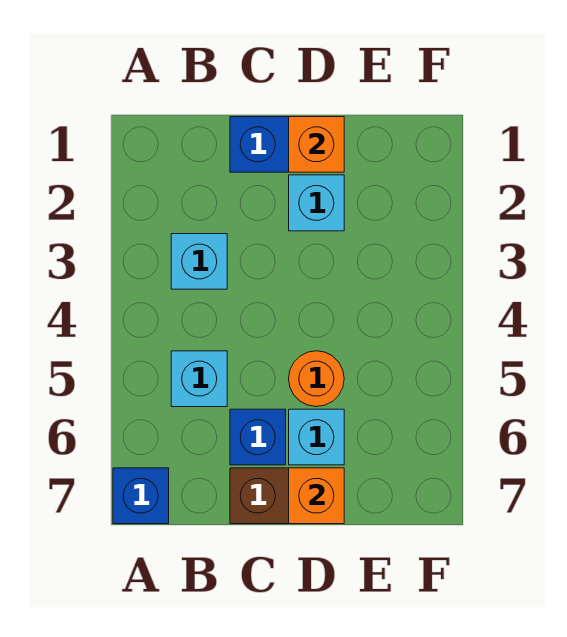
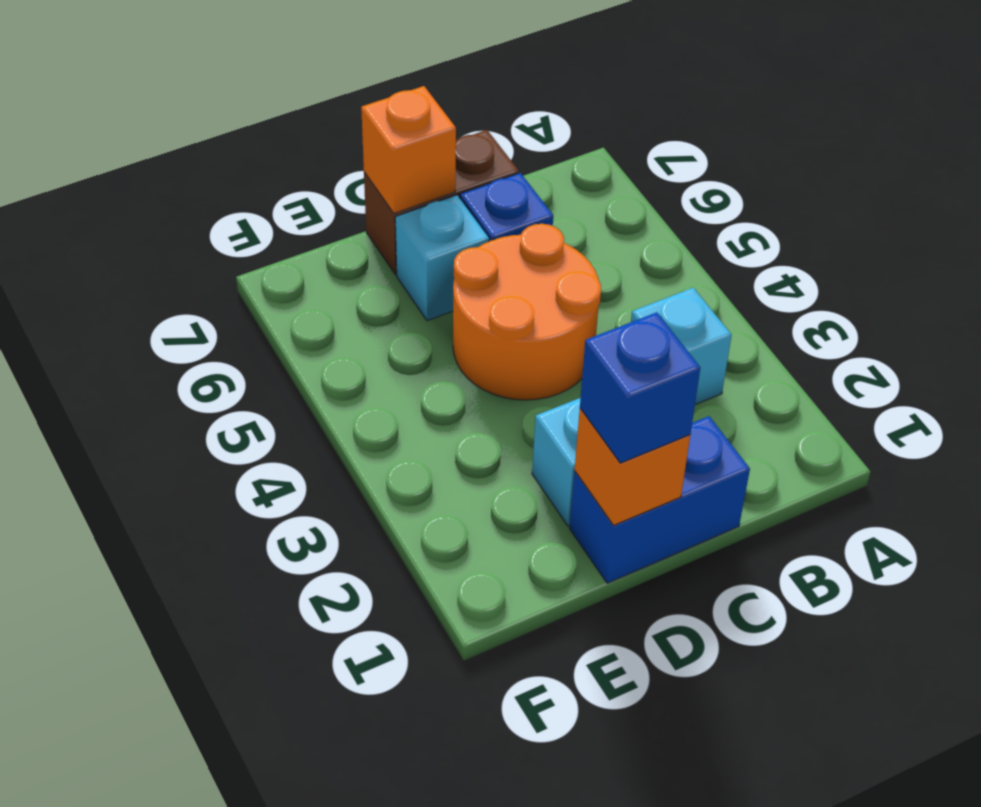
blue brick A7 level 1 -> blue brick D1 level 3
cyan brick B5 level 1 -> none
orange round brick D5 level 1 -> orange round brick C4:D5 level 1

